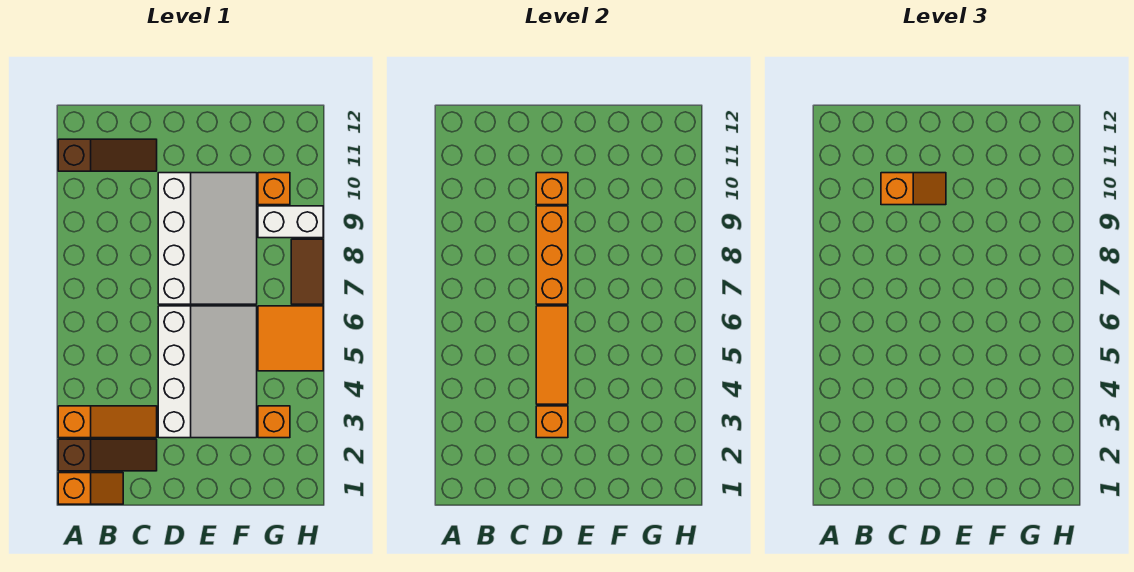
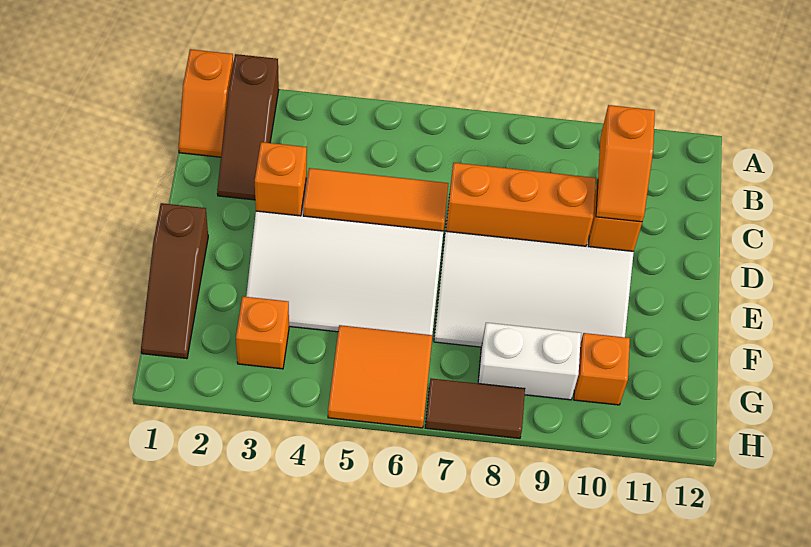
orange slope A3:C3 level 1 top A -> none
brown slope A11:C11 level 1 top A -> brown slope E1:G1 level 1 top E
white brick G9:H9 level 1 -> white brick G8:G9 level 1

